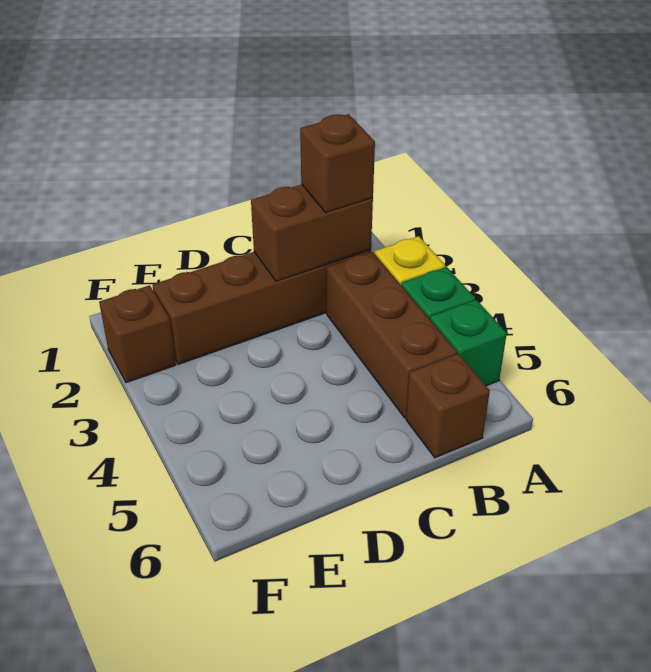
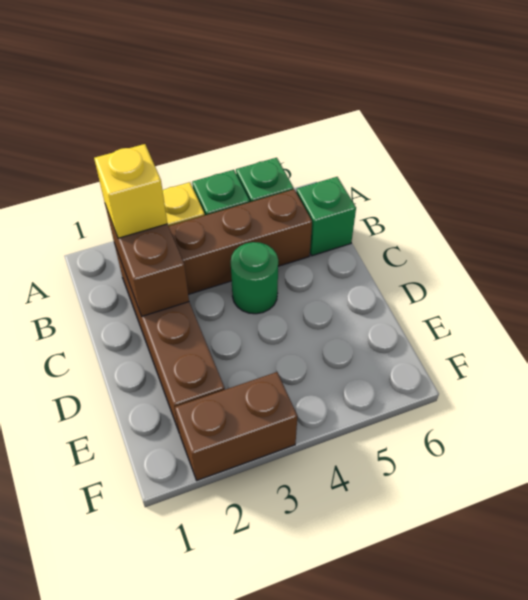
brown brick B2 level 3 -> yellow brick B2 level 3
brown brick B6 level 1 -> green brick B6 level 1
none -> green round brick C4 level 1
brown brick F2 level 1 -> brown brick F2:F3 level 1

